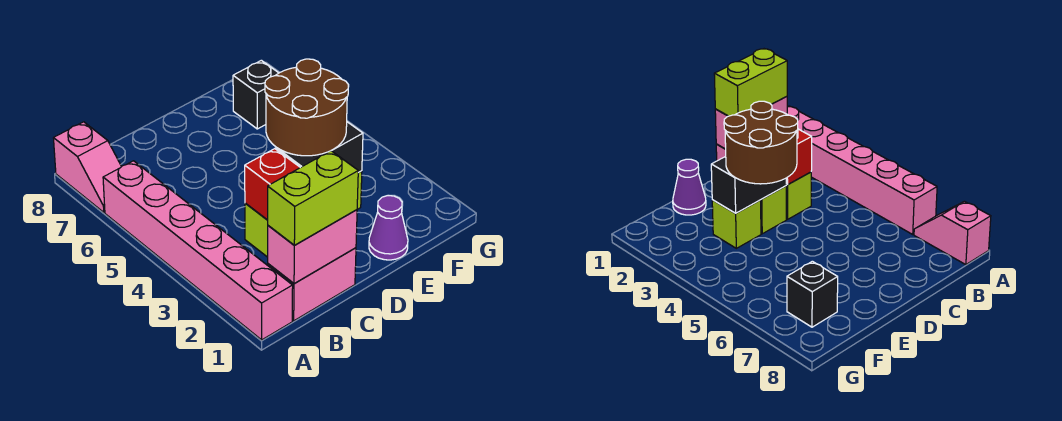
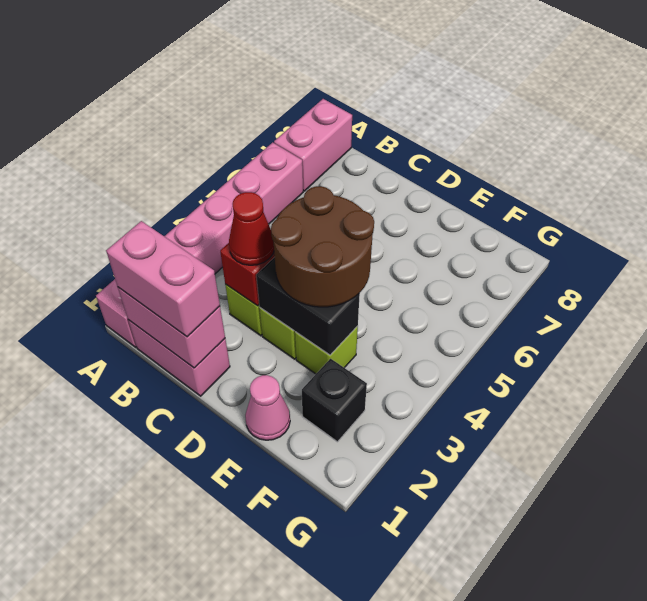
pink slope A7:A8 level 1 top 8 -> pink brick A7:A8 level 1
lime brick B1:C1 level 3 -> pink brick B1:C1 level 3
none -> red cone C3 level 3
purple cone E1 level 1 -> pink cone E1 level 1
black brick F7 level 1 -> black brick F2 level 1

